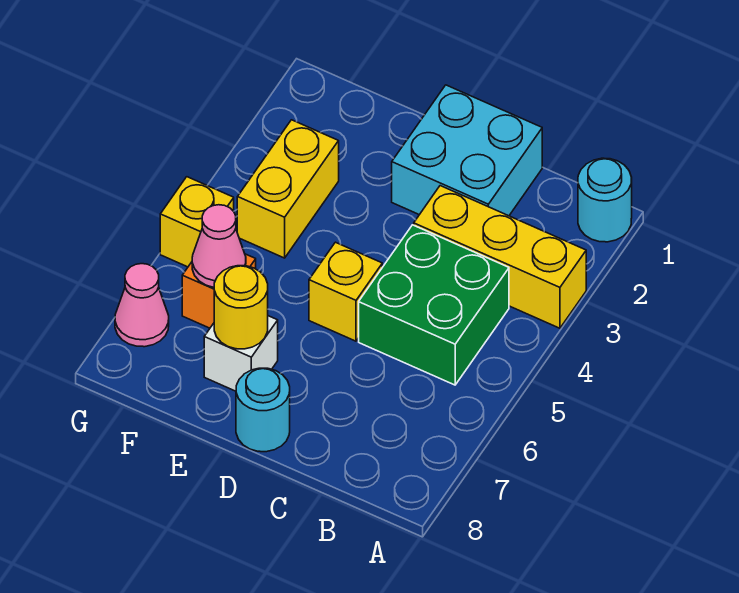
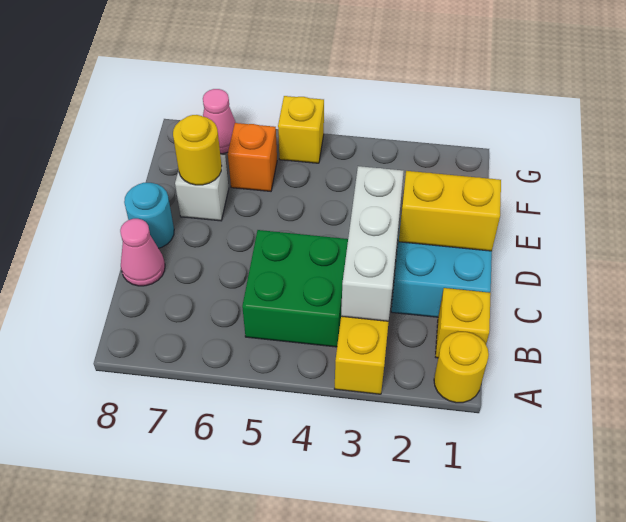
cyan round brick A1 level 1 -> yellow round brick A1 level 1
none -> white brick B3:D3 level 2
yellow brick D5 level 1 -> yellow brick B1 level 1
yellow brick F3:F4 level 1 -> yellow brick D1:D2 level 2
pink cone F6 level 2 -> pink cone C8 level 1

